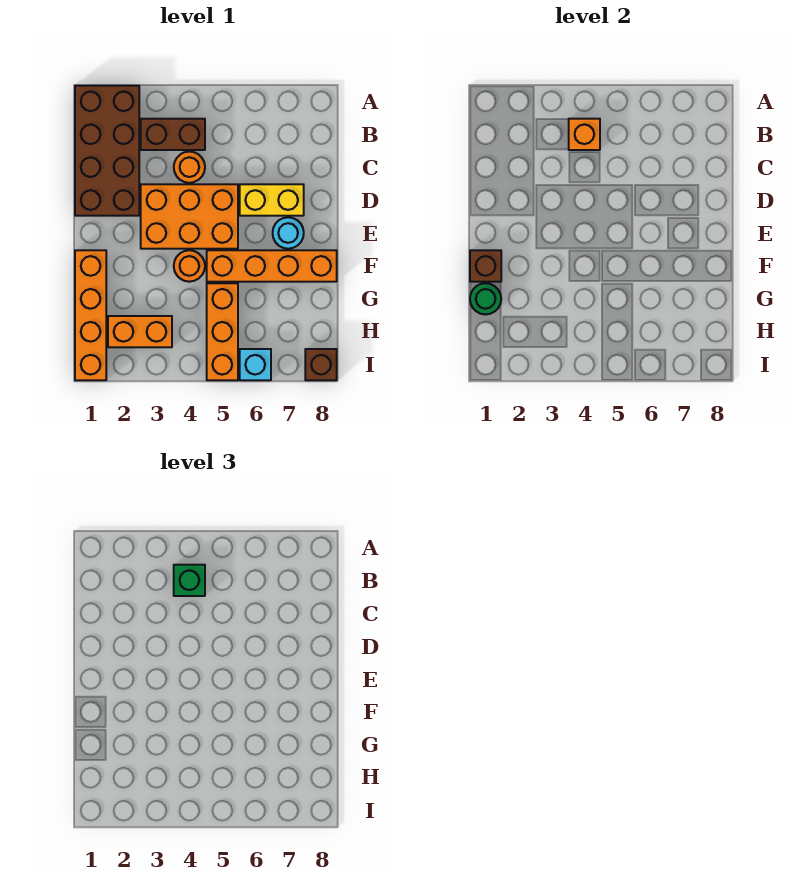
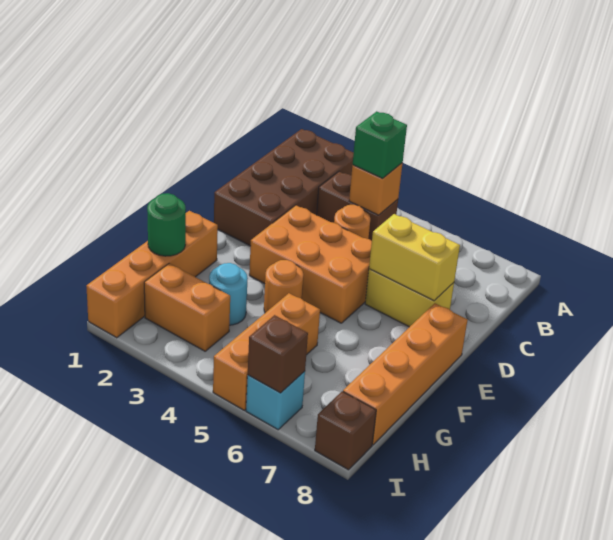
none -> yellow brick D6:D7 level 2
cyan round brick E7 level 1 -> cyan round brick G3 level 1
brown brick F1 level 2 -> brown brick I6 level 2
orange brick F5:F8 level 1 -> orange brick E8:H8 level 1

